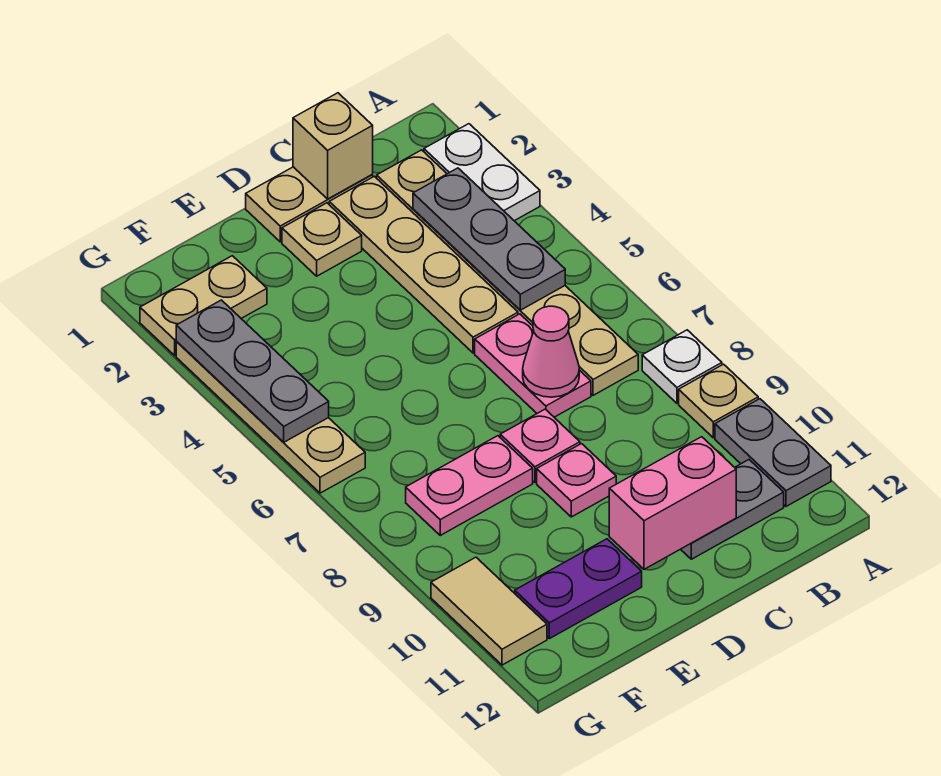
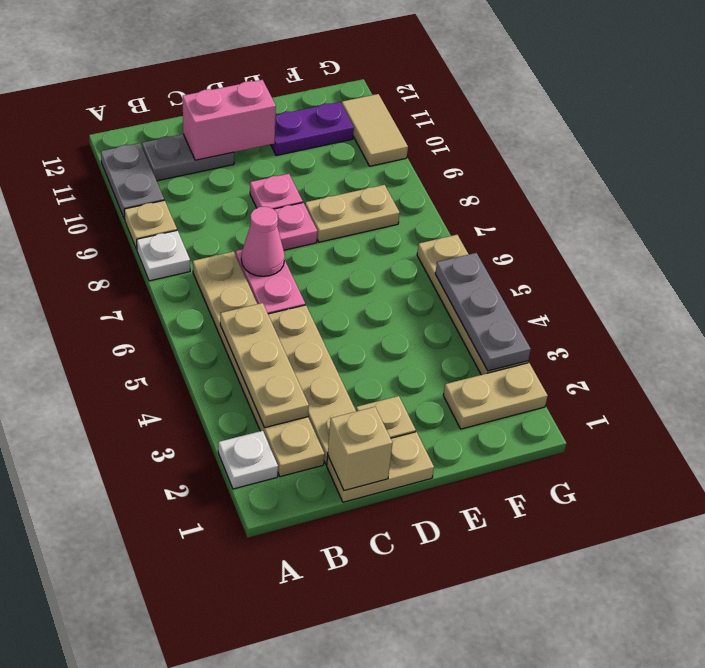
white plate A2:A3 level 1 -> white plate A2 level 1
grey plate B3:B5 level 2 -> tan plate B3:B5 level 2
pink plate E8:F8 level 1 -> tan plate E8:F8 level 1

